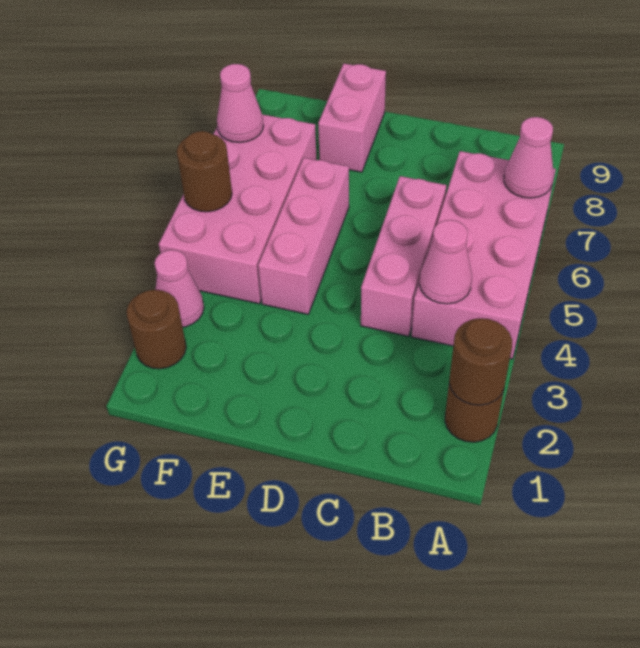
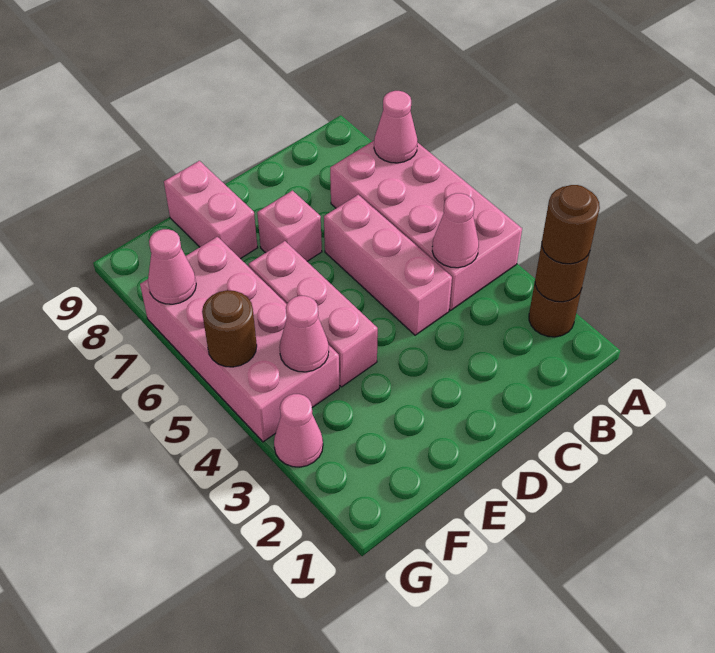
none -> pink brick D7 level 1
none -> pink cone F4 level 2
brown round brick G2 level 1 -> brown round brick A2 level 3

